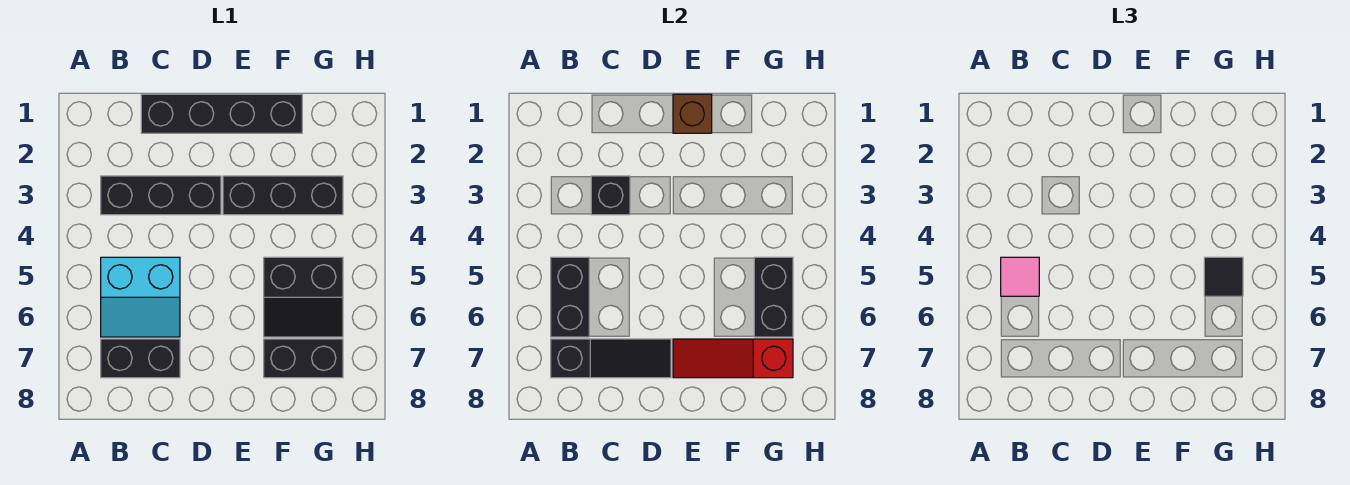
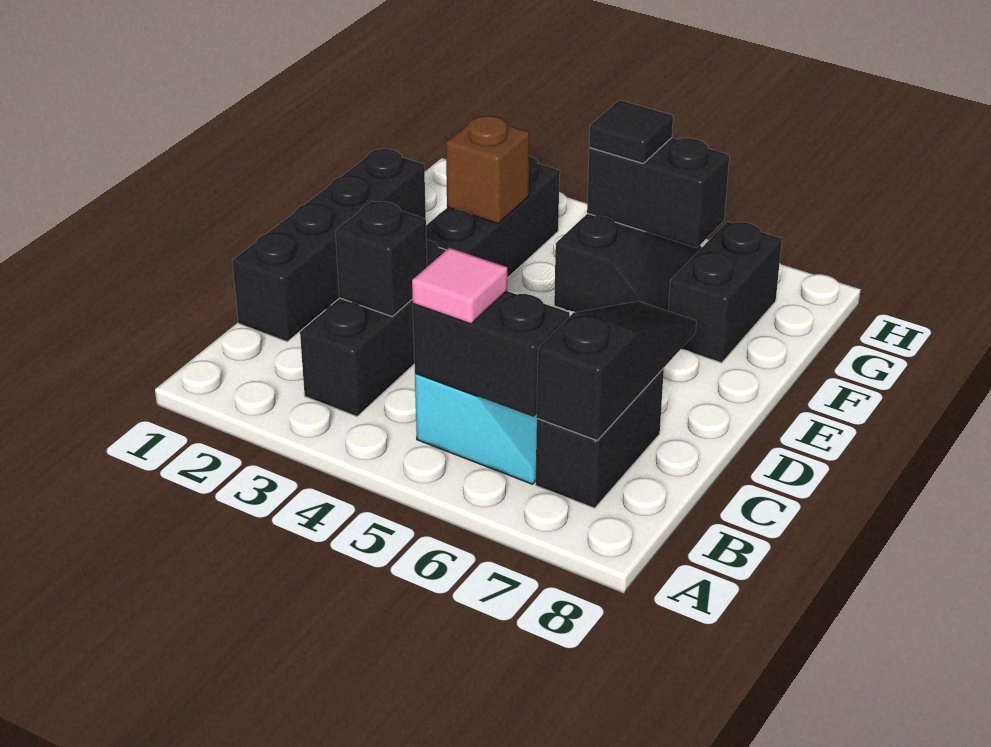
brown brick E1 level 2 -> brown brick F3 level 2
red slope E7:G7 level 2 top G -> none

